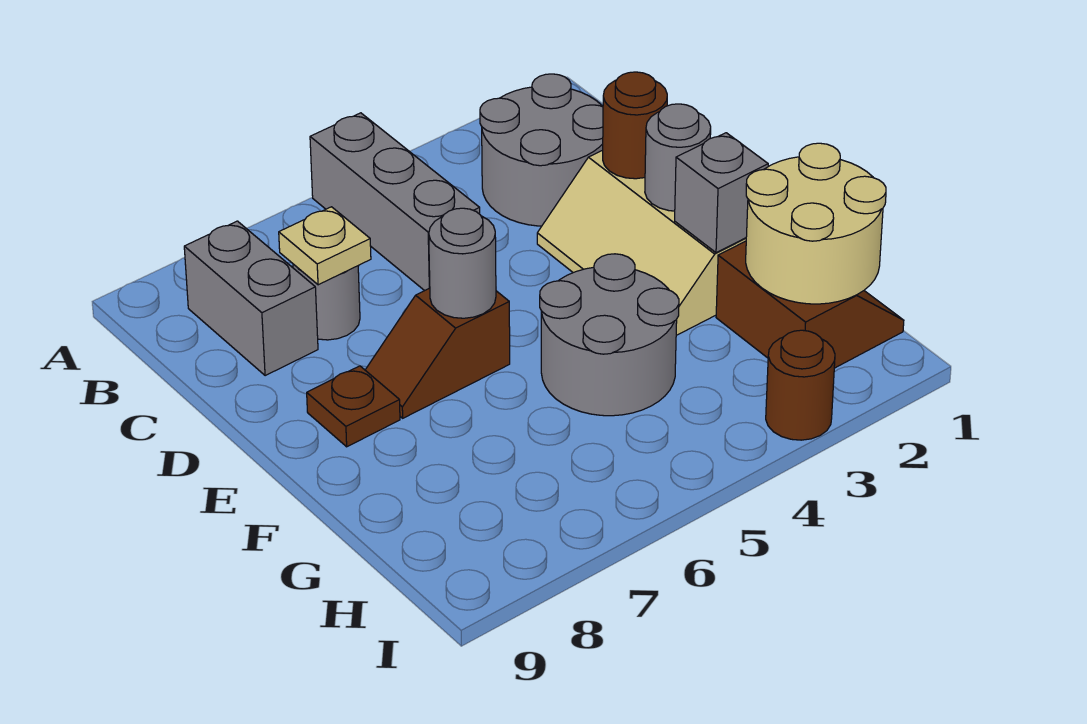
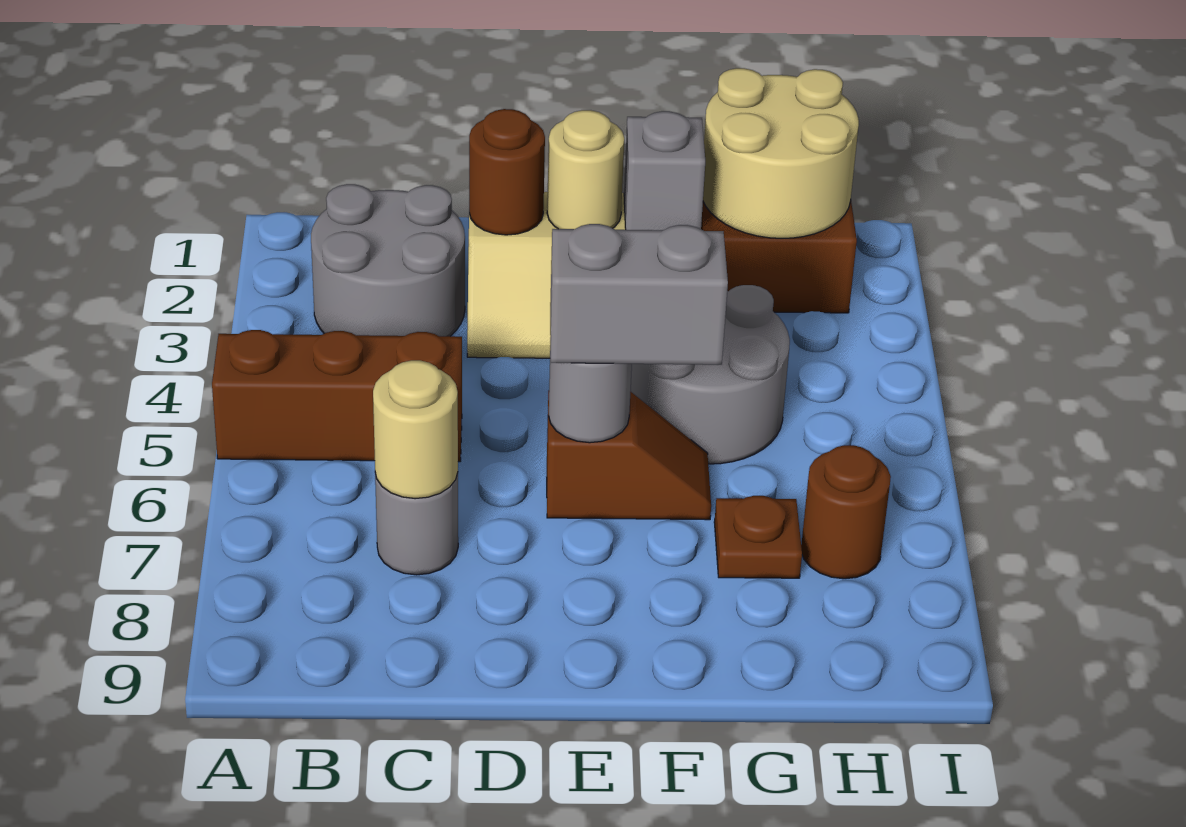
grey brick A5:C5 level 1 -> brown brick A5:C5 level 1
grey brick B8:C8 level 1 -> grey brick E6:F6 level 3
tan plate C7 level 2 -> tan round brick C7 level 2
grey round brick E2 level 2 -> tan round brick E2 level 2
brown slope E6:E7 level 1 top 6 -> brown slope E6:F6 level 1 top E
brown plate E8 level 1 -> brown plate G7 level 1
brown round brick I3 level 1 -> brown round brick H7 level 1

